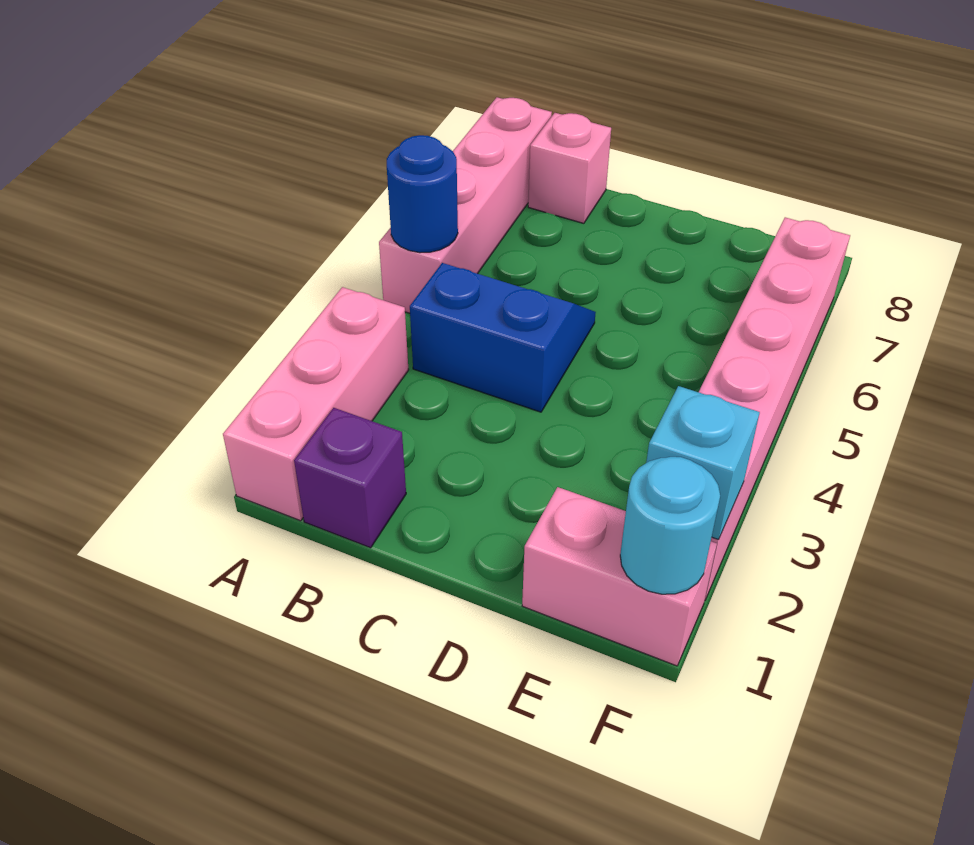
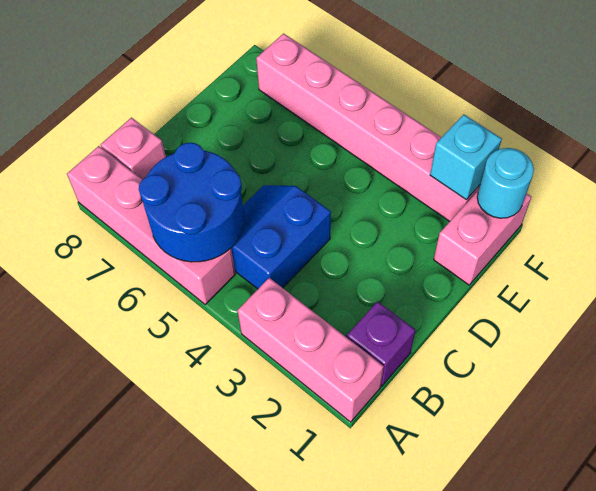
blue round brick A5 level 2 -> blue round brick A5:B6 level 2

